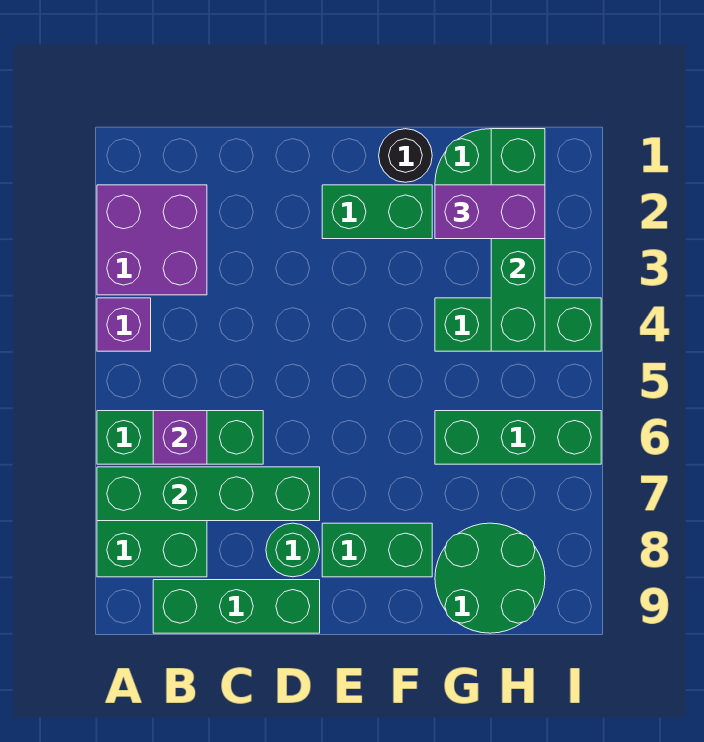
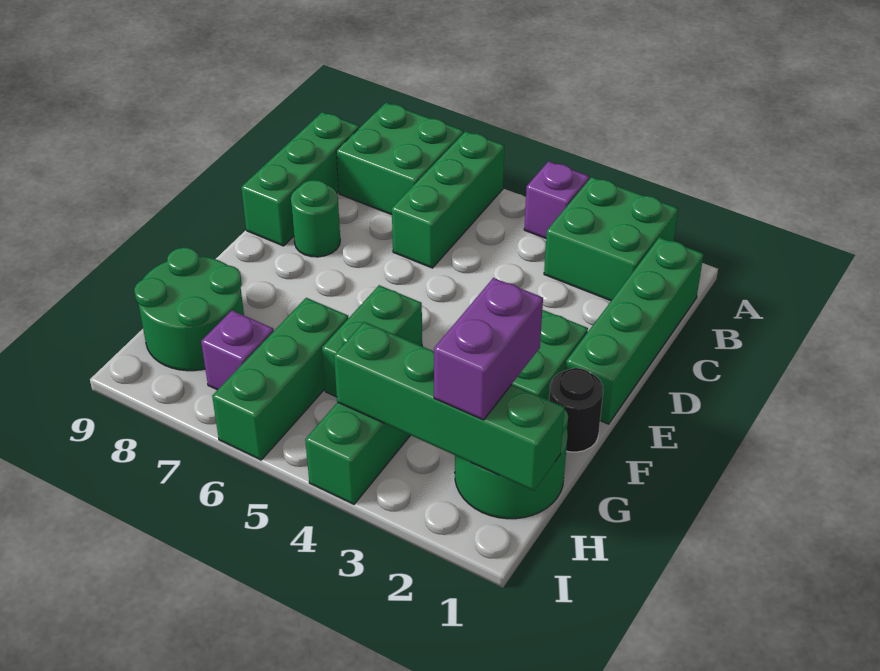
purple brick A2:B3 level 1 -> green brick A2:B3 level 1
green brick A7:D7 level 2 -> green brick B1:E1 level 1
purple brick B6 level 2 -> purple brick H7 level 1
green brick E8:F8 level 1 -> green brick F5:G5 level 1

